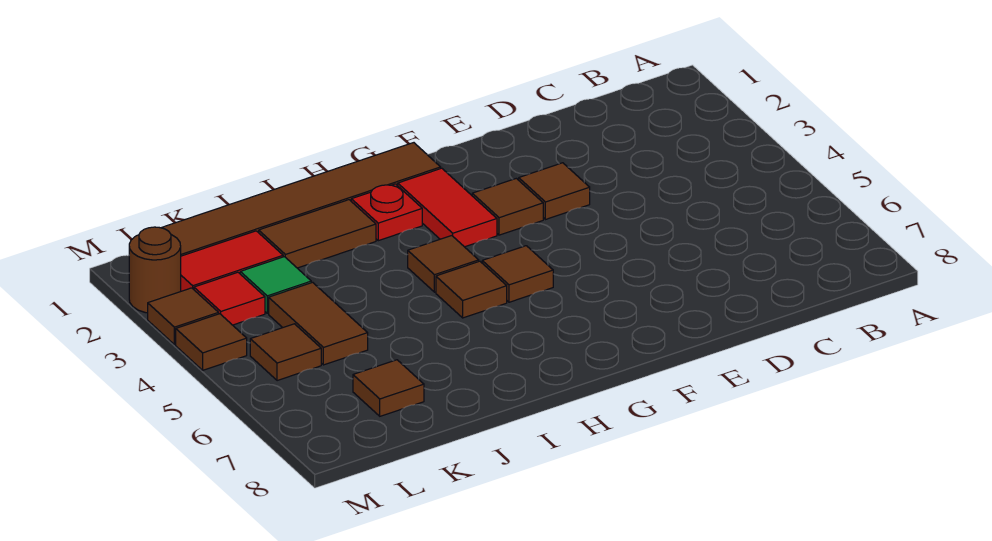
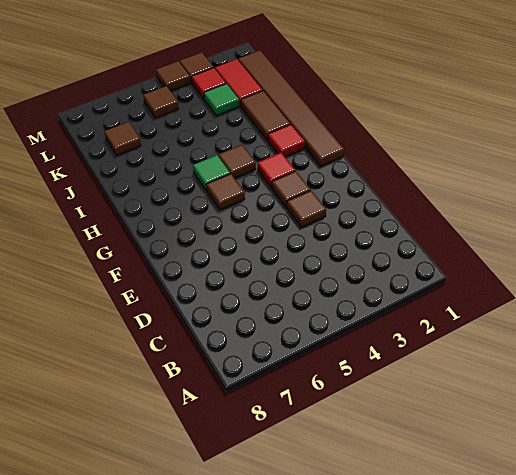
red tile G2:G3 level 1 -> red tile G3 level 1
red plate H2 level 1 -> red tile H2 level 1
brown tile H5 level 1 -> green tile H5 level 1
brown tile K4:K5 level 1 -> none
brown round brick M2 level 1 -> none

